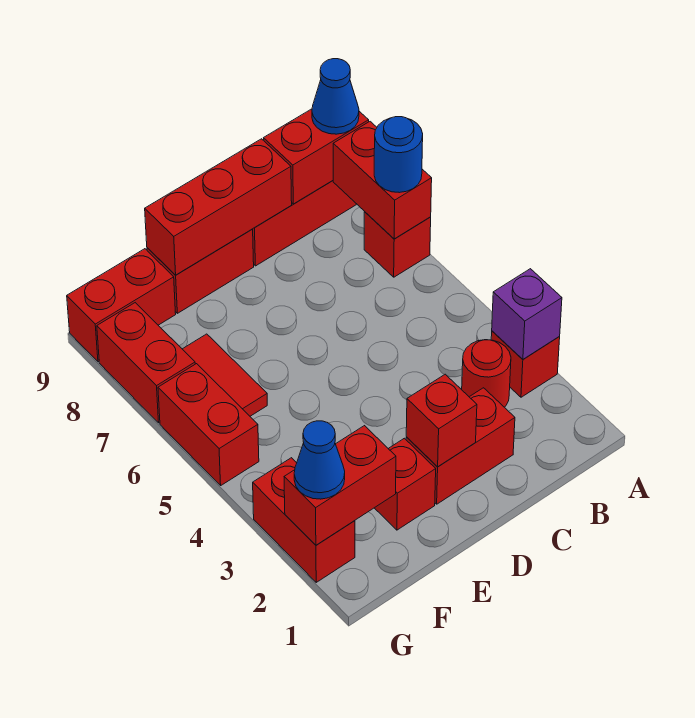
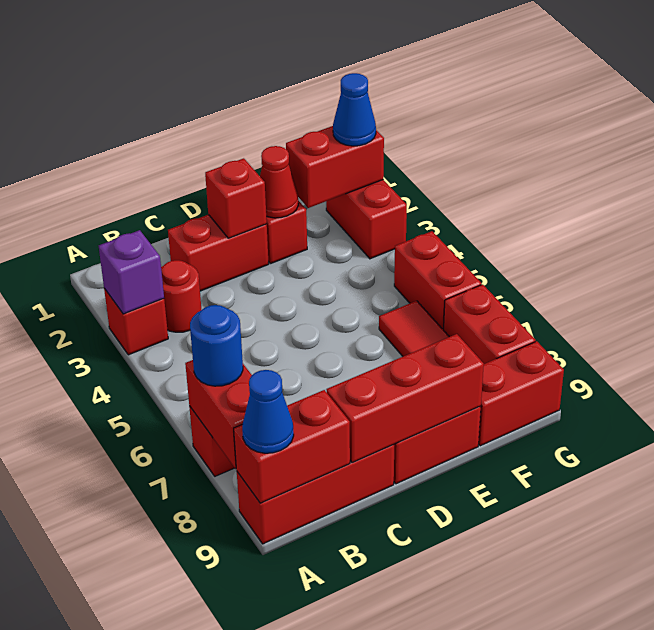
none -> red cone E2 level 2

